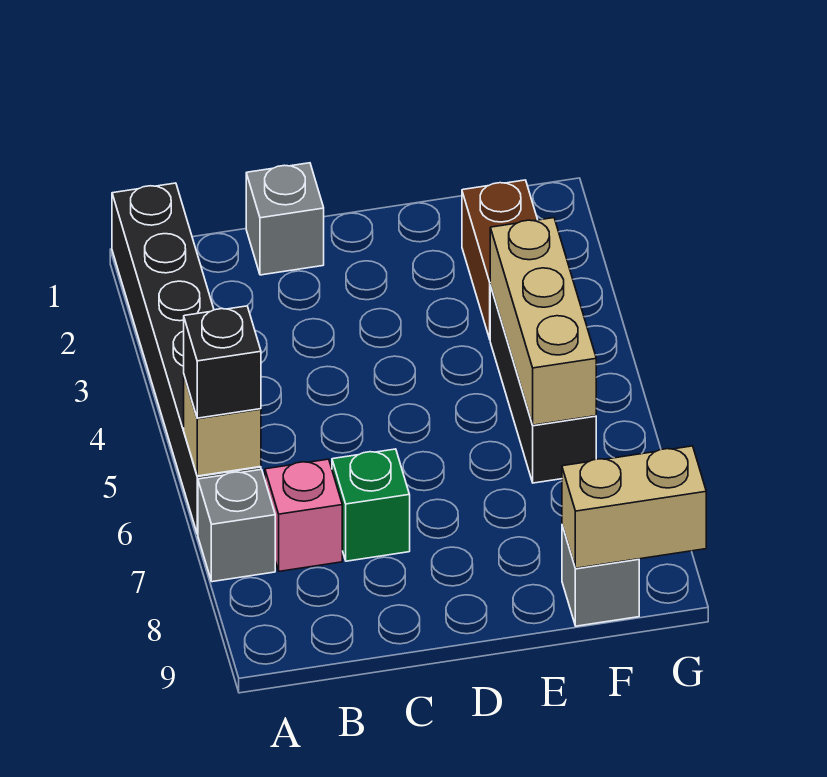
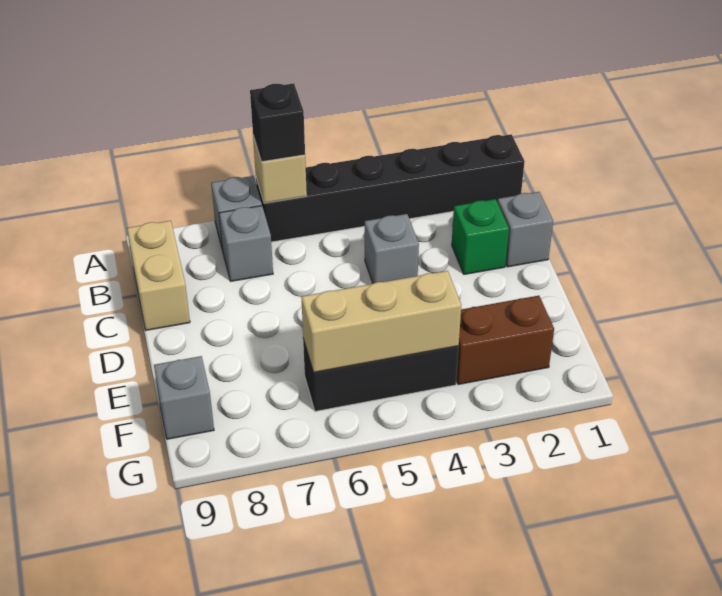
pink brick B7 level 1 -> grey brick B7 level 1
none -> grey brick C4 level 1
green brick C7 level 1 -> green brick C2 level 1
tan brick F9:G9 level 2 -> tan brick B9:C9 level 1

